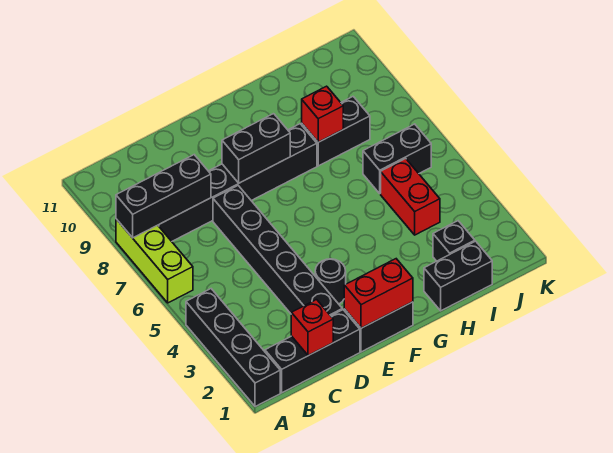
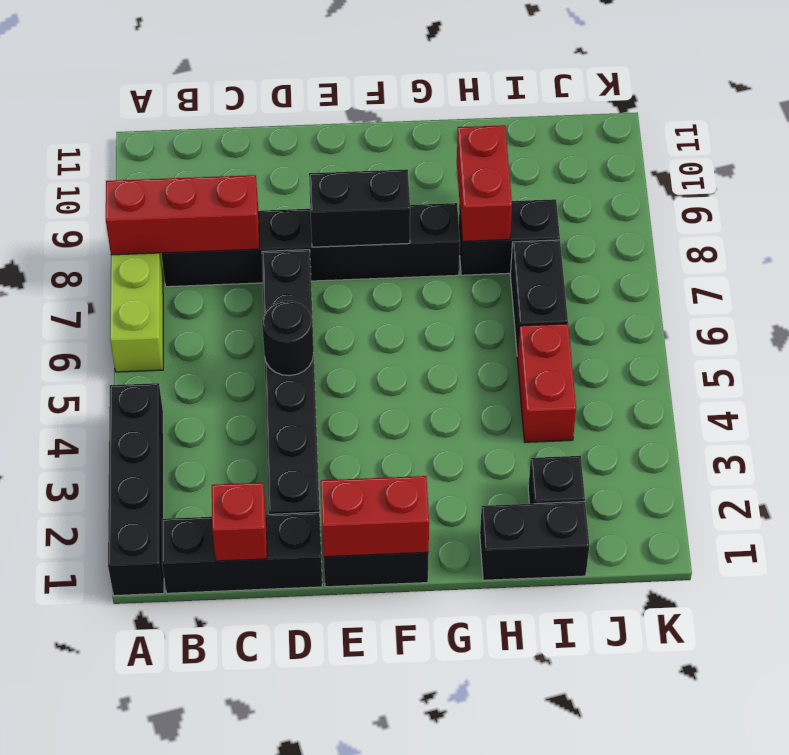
black brick A8:C8 level 2 -> red brick A8:C8 level 2
black round brick E3 level 1 -> black round brick D5 level 2
red brick H8 level 2 -> red brick H8:H9 level 2
black brick I6:J6 level 1 -> black brick I6:I7 level 1

